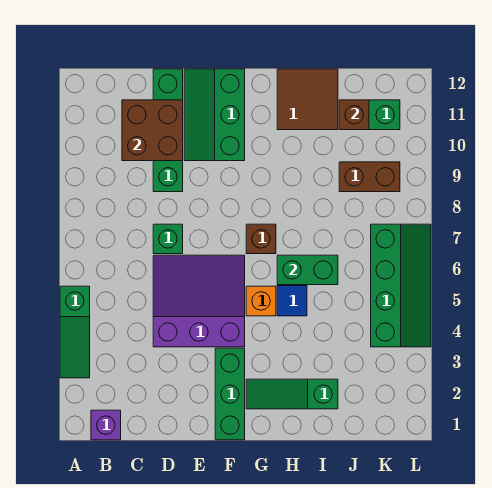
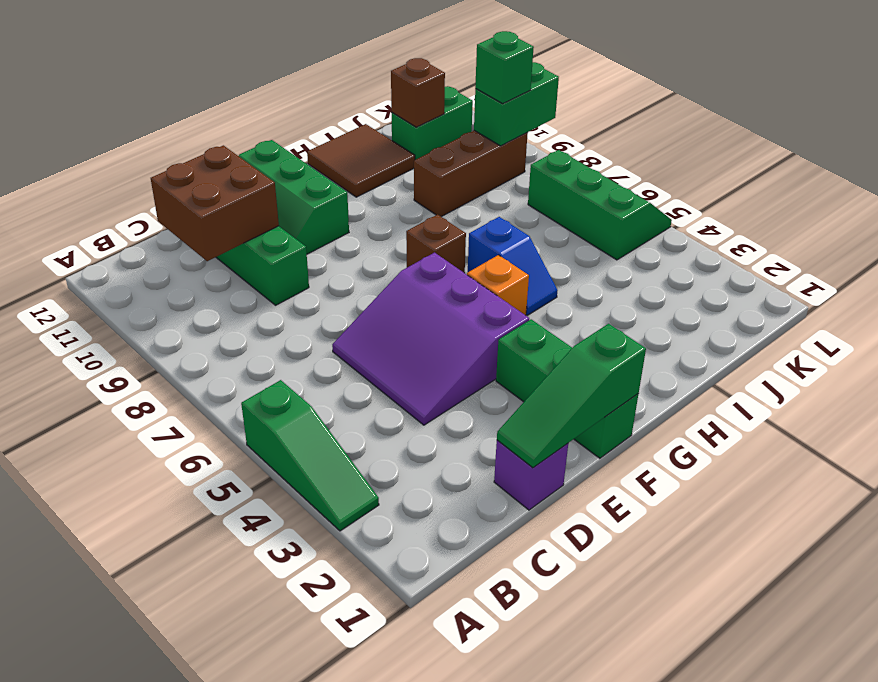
purple brick B1 level 1 -> purple brick D1 level 1
purple slope D4:F6 level 1 top 4 -> purple slope D4:F6 level 1 top F
green brick D7 level 1 -> green brick K9 level 3
green slope G2:I2 level 1 top I -> green slope D1:F1 level 2 top F
green brick H6:I6 level 2 -> green brick K9:L9 level 2
brown brick J9:K9 level 1 -> brown brick I9:K9 level 1
green slope K4:L7 level 1 top K -> green slope K5:L7 level 1 top K

